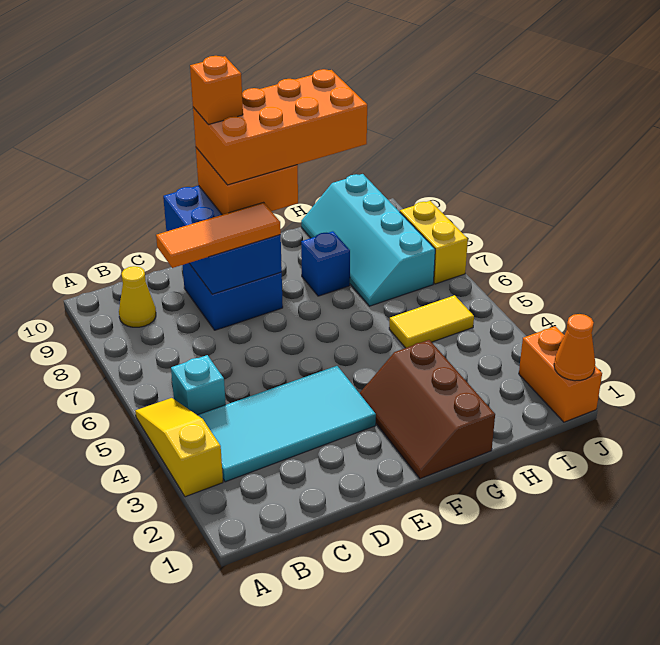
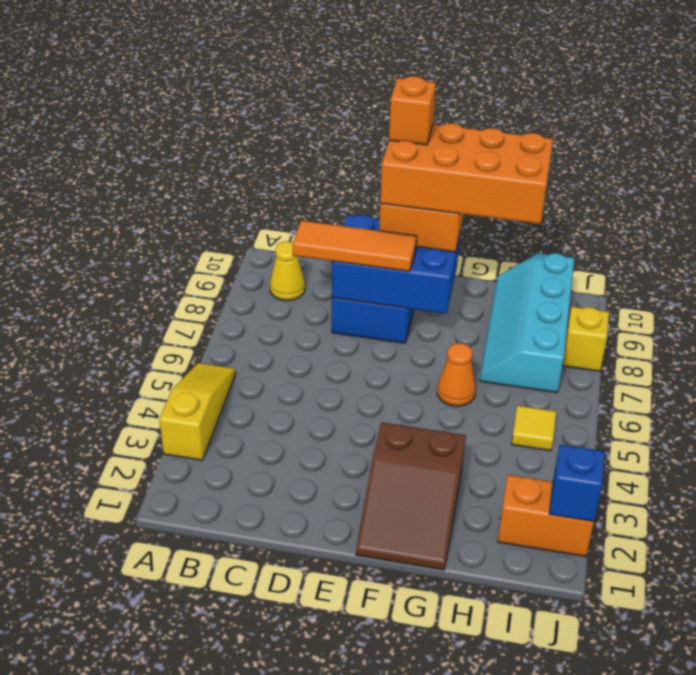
cyan tile B3:E4 level 1 -> none
cyan brick B5 level 1 -> none
blue brick D8:E10 level 2 -> blue brick D8:F9 level 2
brown slope F1:G3 level 1 top G -> brown slope F1:G3 level 1 top 3
blue brick G8 level 1 -> blue brick J2 level 2
yellow tile H5:I5 level 1 -> yellow tile I5 level 1
orange brick J1:J2 level 1 -> orange brick I2:J2 level 1
orange cone J1 level 2 -> orange cone G6 level 1
yellow brick J7:J8 level 1 -> yellow brick J8 level 1

